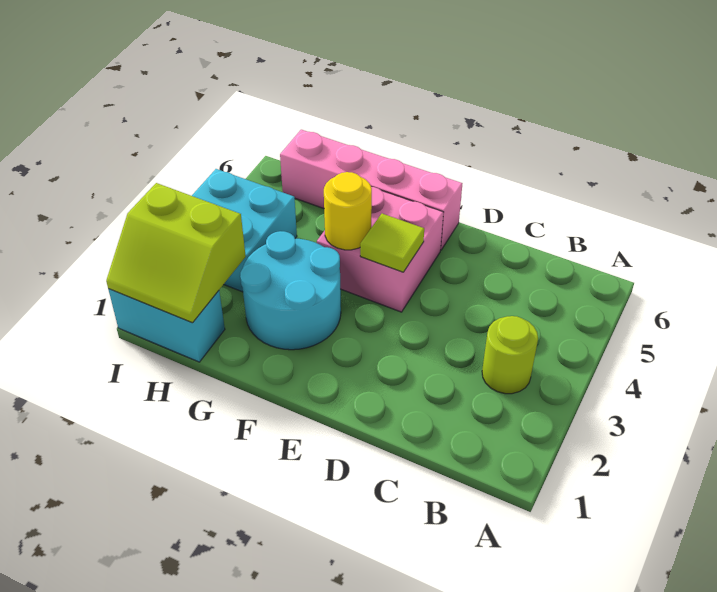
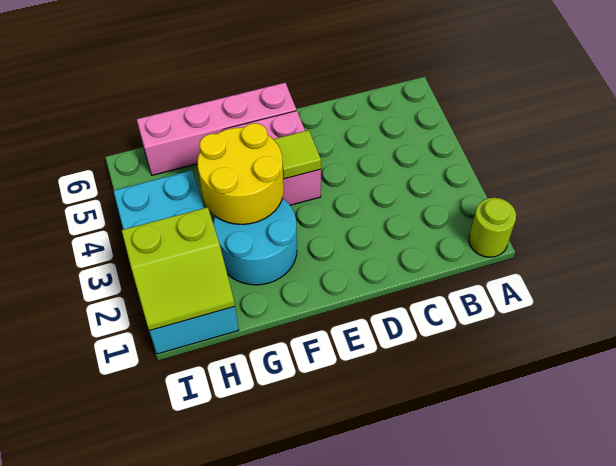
lime round brick B3 level 1 -> lime round brick A1 level 1
yellow round brick F4 level 2 -> yellow round brick F3:G4 level 2

